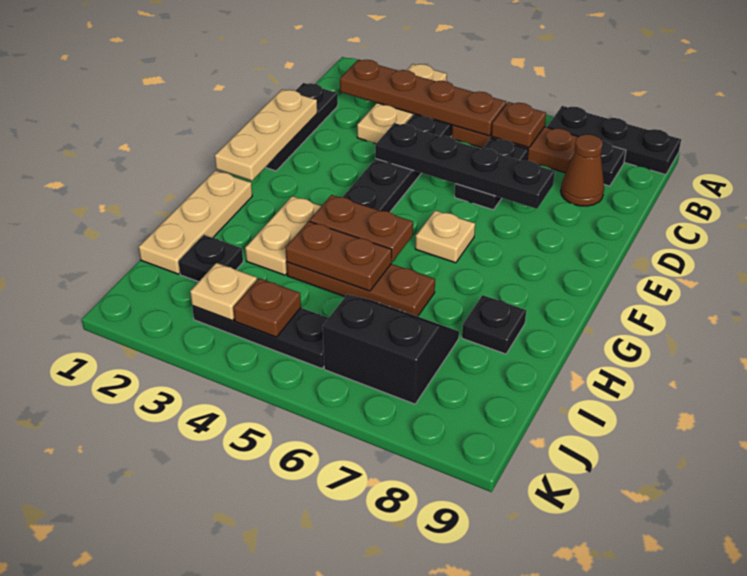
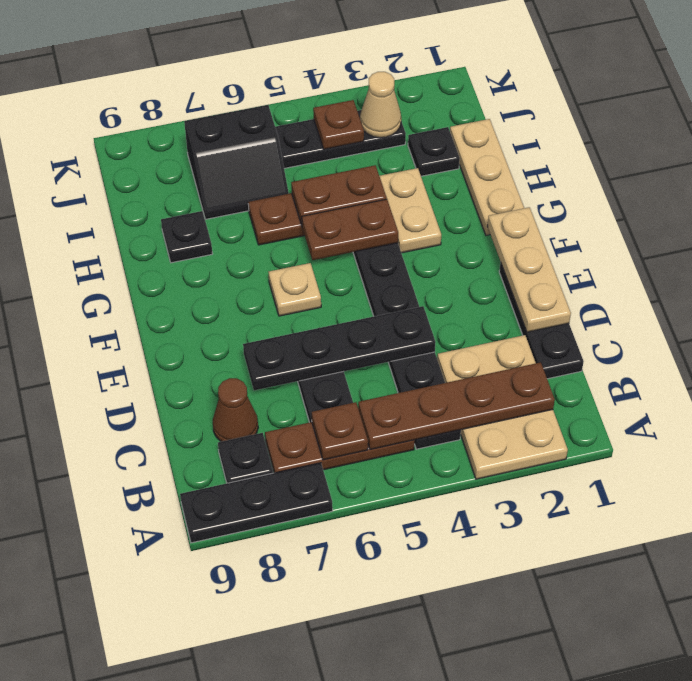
tan plate A3:C3 level 1 -> tan plate A2:C3 level 1
tan plate J3 level 2 -> tan cone J3 level 2

